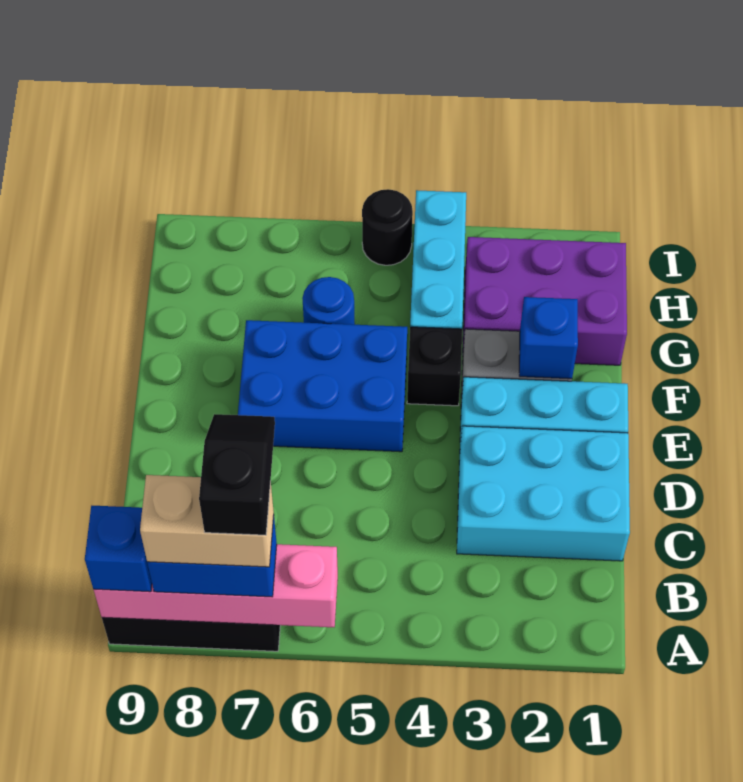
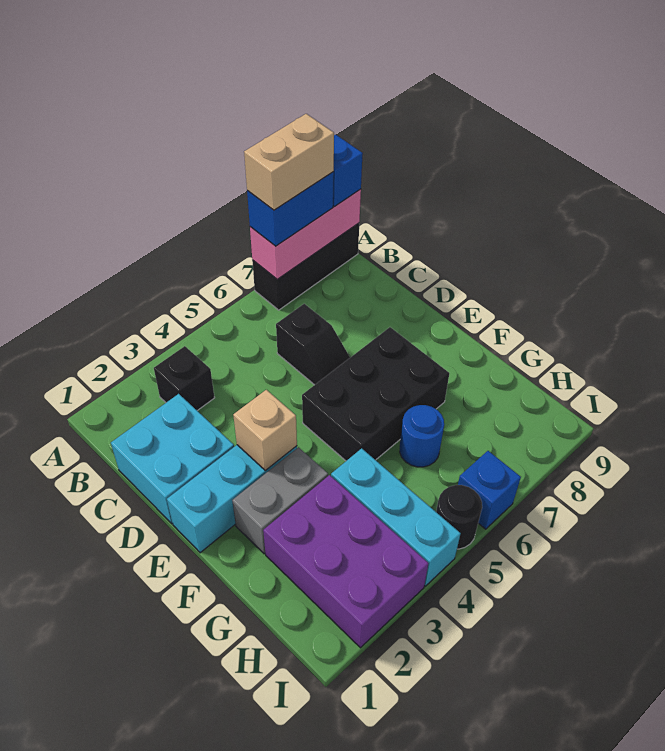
pink brick A6:A9 level 2 -> pink brick A7:A9 level 2
black slope A7:B7 level 5 top A -> black slope C6:D6 level 1 top C
cyan brick C1:D3 level 1 -> cyan brick C1:D2 level 1
none -> tan brick E3 level 2
blue brick E5:F7 level 1 -> black brick E5:F7 level 1
blue brick F2 level 2 -> blue brick I6 level 1
black brick F4 level 1 -> black brick B3 level 1
purple brick G1:H3 level 1 -> purple brick G2:I3 level 1

